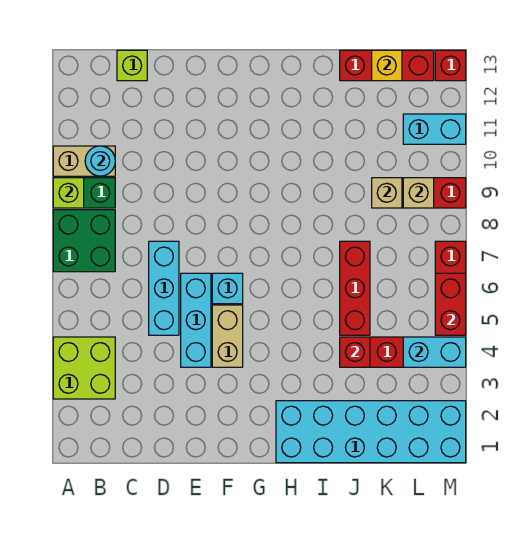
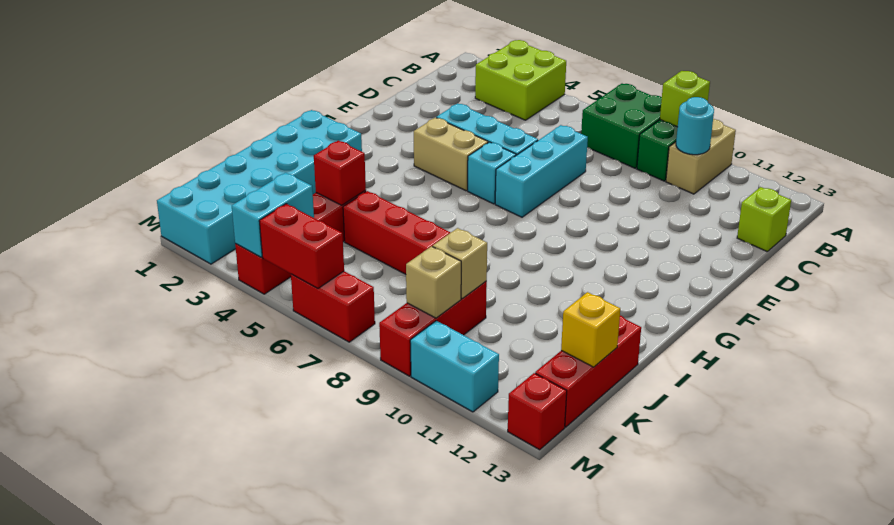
cyan brick D5:D7 level 1 -> cyan brick D7:F7 level 1
cyan brick L11:M11 level 1 -> cyan brick M10:M11 level 1

